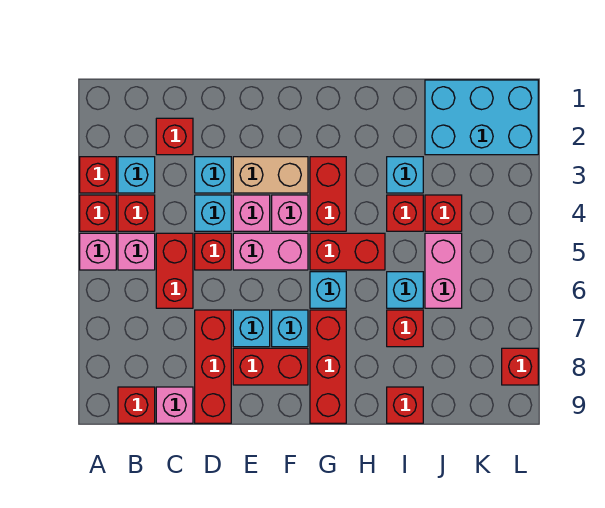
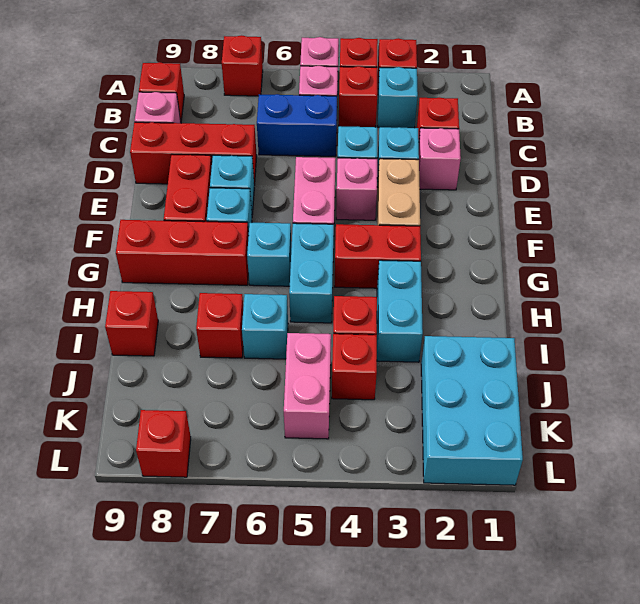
red brick C5:C6 level 1 -> blue brick C5:C6 level 1
red brick D5 level 1 -> red brick A7 level 1
pink brick F4 level 1 -> pink brick D2 level 1
red brick G5:H5 level 1 -> cyan brick G5:H5 level 1
cyan brick I3 level 1 -> cyan brick H3:I3 level 1
pink brick J5:J6 level 1 -> pink brick J5:K5 level 1

